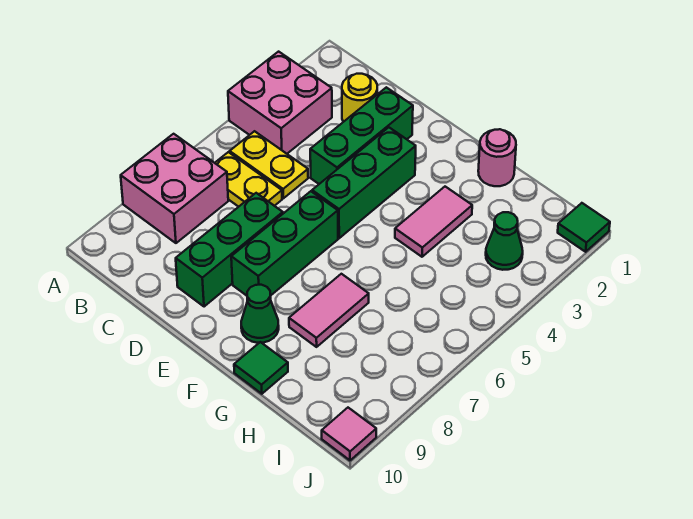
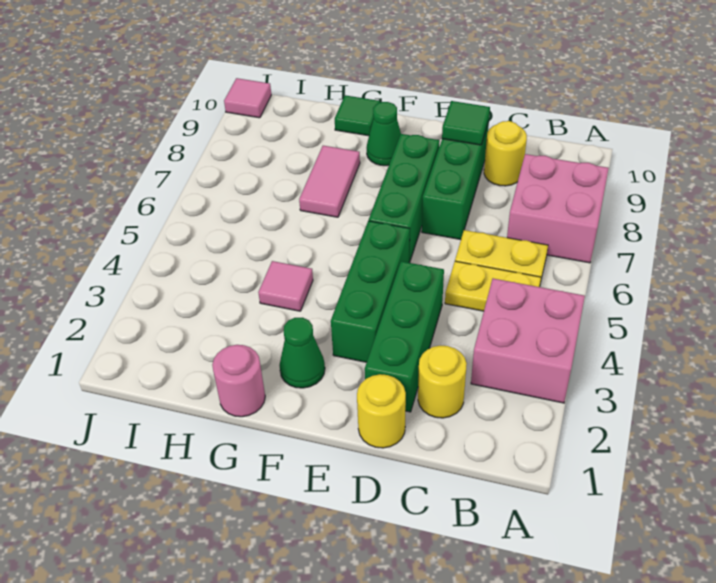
none -> yellow round brick C9 level 1
none -> yellow round brick D1 level 1
pink tile G3:G4 level 1 -> pink tile G4 level 1
green cone I3 level 1 -> green cone F2 level 1
green tile J1 level 1 -> green tile D9 level 2

